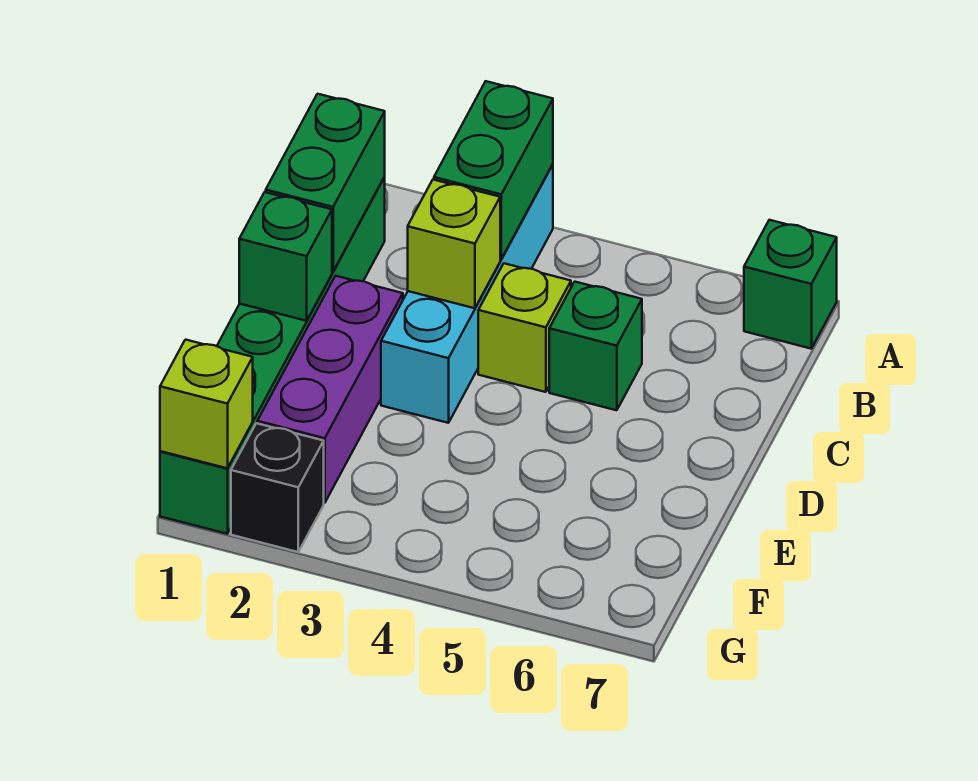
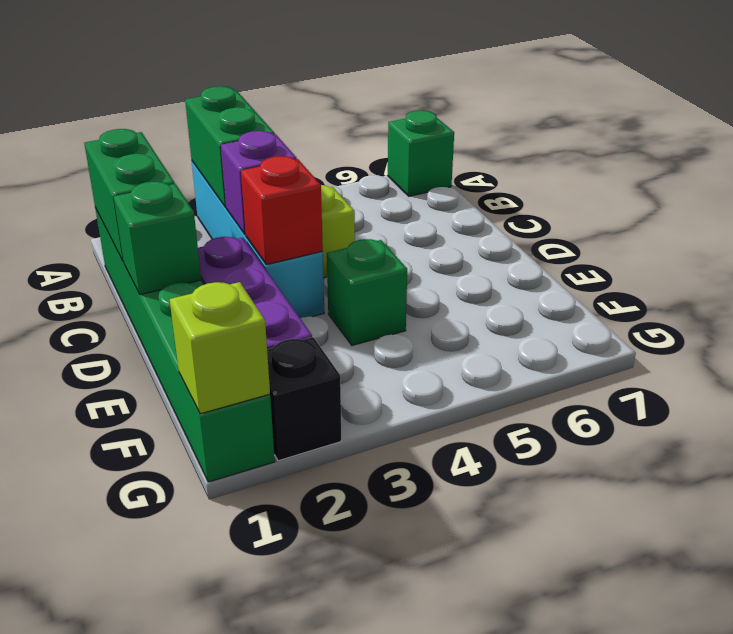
lime brick C3 level 2 -> purple brick C3 level 2
green brick C5 level 1 -> green brick E4 level 1
none -> red brick D3 level 2

